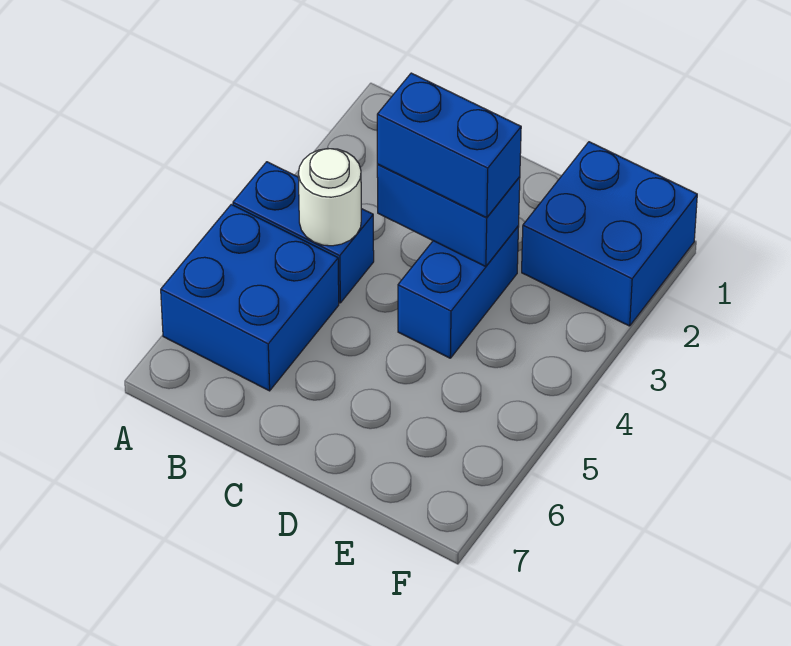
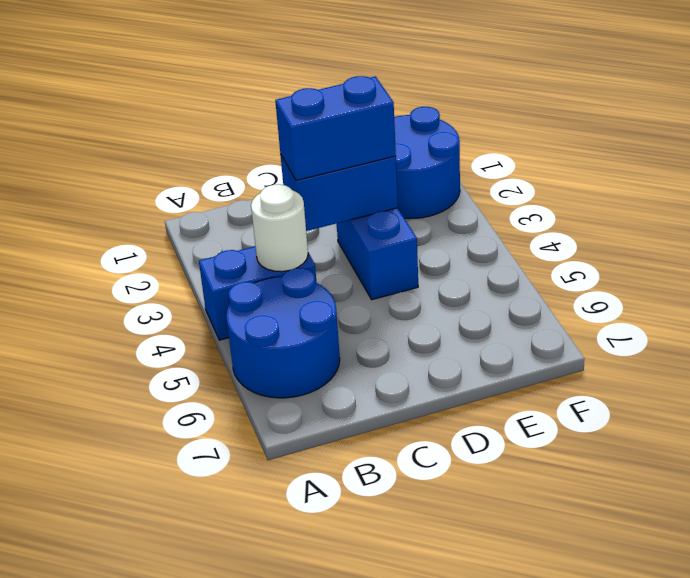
blue brick A5:B6 level 1 -> blue round brick A5:B6 level 1
blue brick E1:F2 level 1 -> blue round brick E1:F2 level 1

